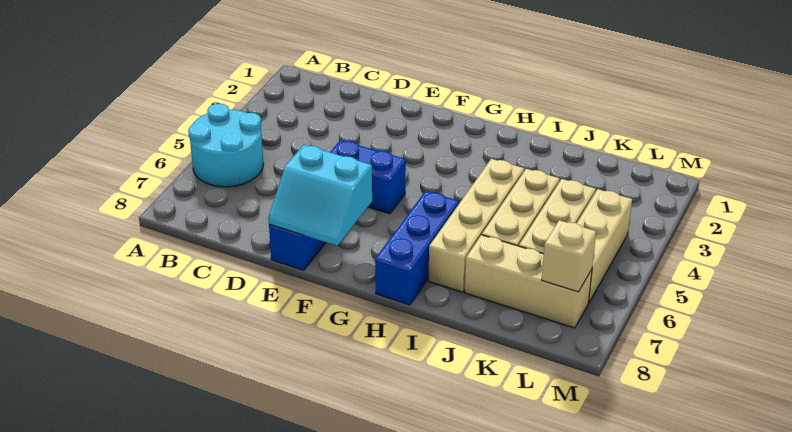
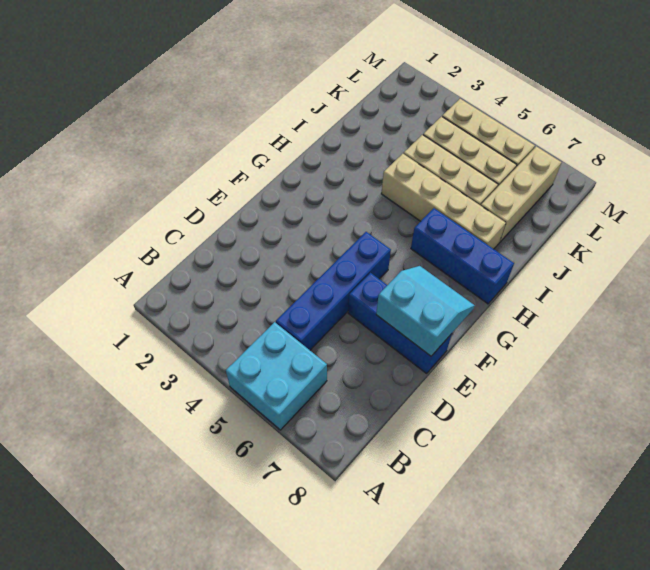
cyan round brick A5:B6 level 1 -> cyan brick A5:B6 level 1
blue brick E5:F5 level 1 -> blue brick C5:F5 level 1
cyan slope E7:F8 level 2 top 7 -> cyan slope E7:F8 level 2 top E
tan brick L7 level 2 -> none

